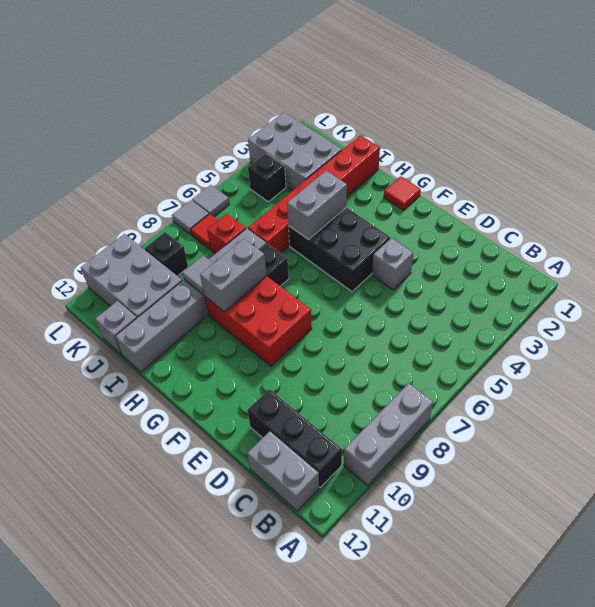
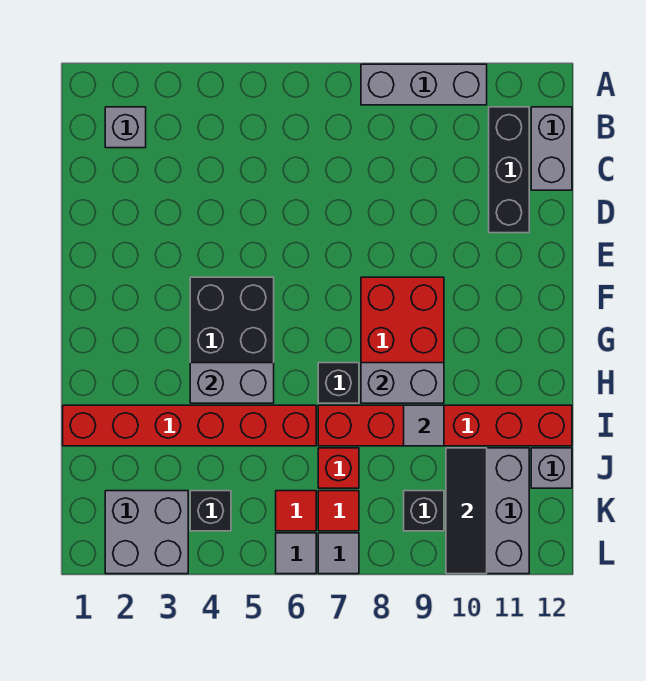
grey brick E4 level 1 -> grey brick B2 level 1
red tile G1 level 1 -> red tile K6 level 1
grey brick I7:I12 level 1 -> red brick I7:I12 level 1
grey brick J2:L3 level 1 -> grey brick K2:L3 level 1
none -> black tile J10:L10 level 2

